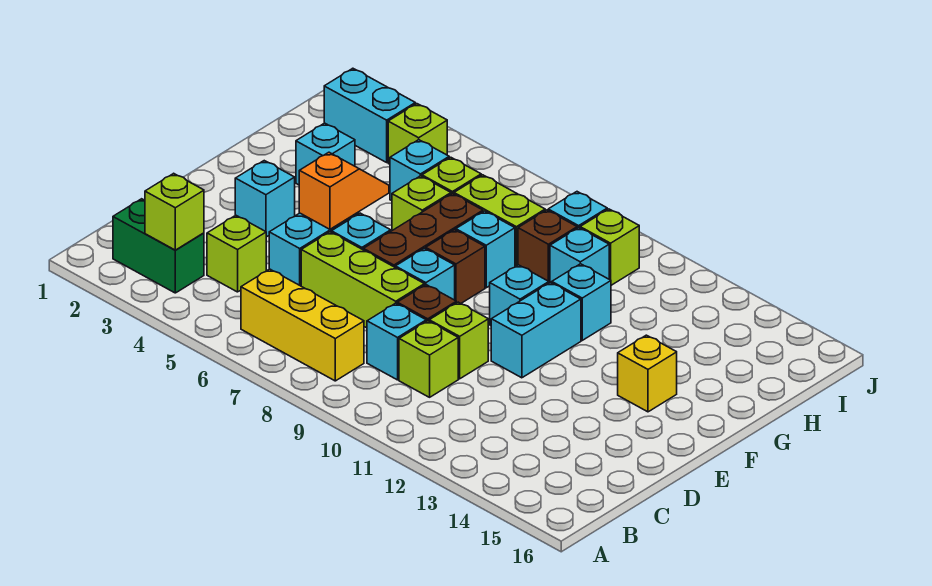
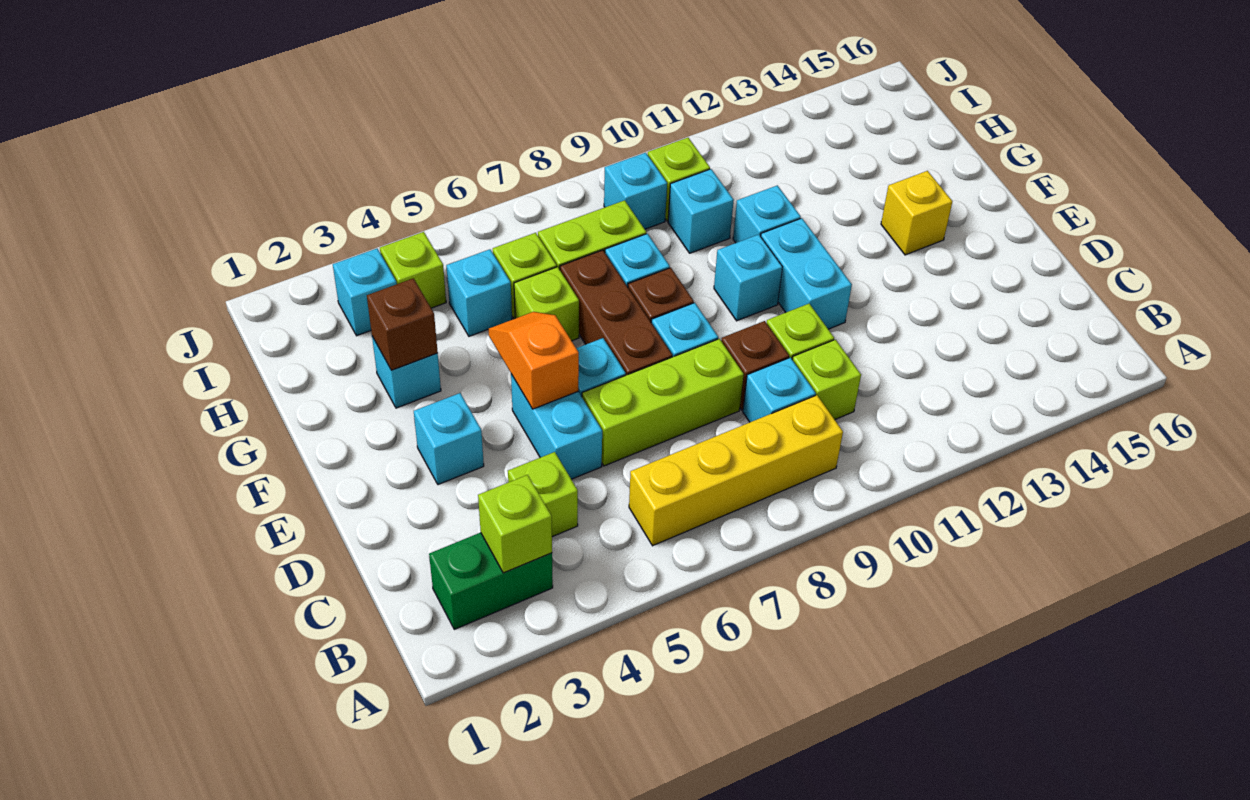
yellow brick B6:B8 level 1 -> yellow brick B6:B9 level 1
brown brick H9 level 1 -> brown brick G3 level 2
cyan brick I2:I3 level 1 -> cyan brick I3 level 1

